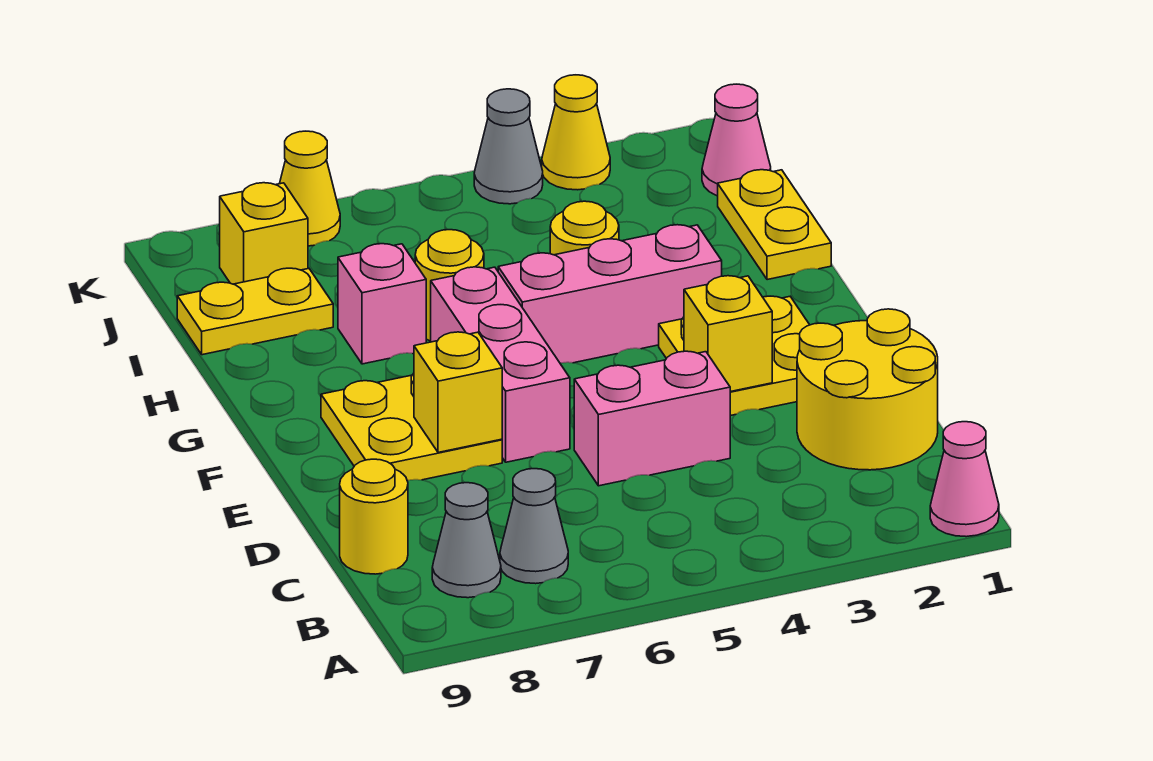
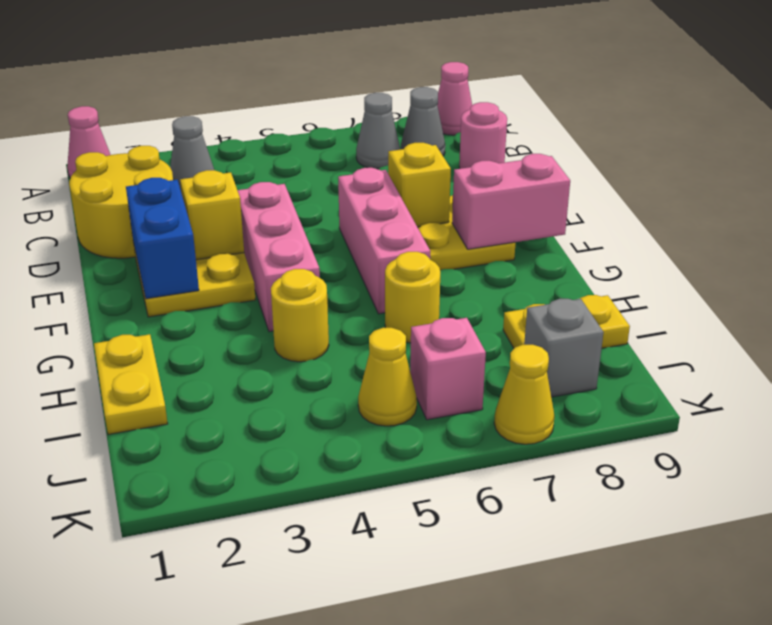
yellow round brick C9 level 1 -> pink round brick C9 level 1
pink brick D4:D5 level 1 -> pink brick F8:F9 level 2
none -> blue brick E2:F2 level 2
pink brick G3:G5 level 1 -> pink brick E4:G4 level 1
pink brick H7 level 1 -> pink brick J6 level 1
pink cone J1 level 1 -> pink cone A9 level 1
yellow brick J8 level 1 -> grey brick J8 level 1
yellow cone K3 level 1 -> yellow cone J5 level 1
grey cone K4 level 1 -> grey cone B3 level 1

